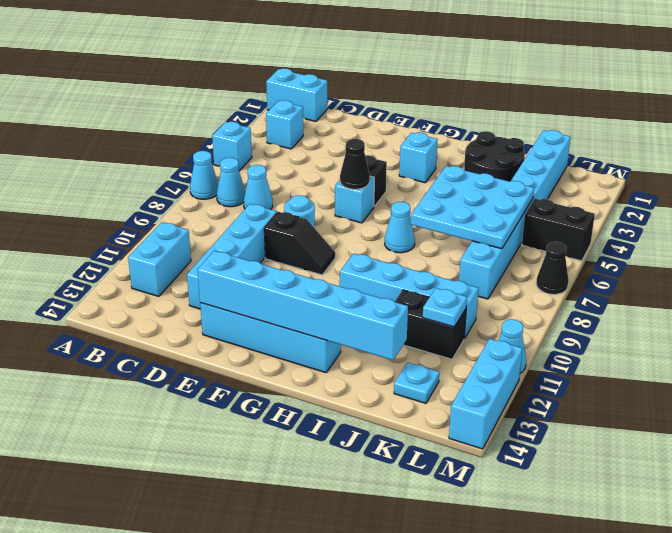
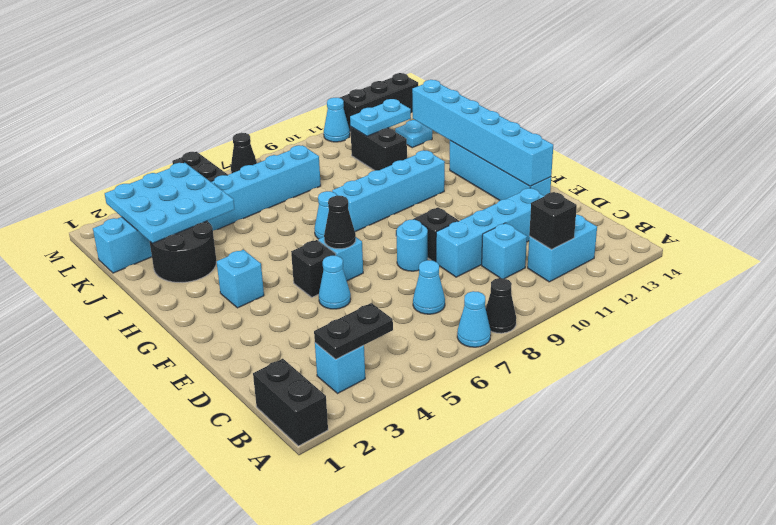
cyan brick A1:B1 level 1 -> black brick A1:B1 level 1
cyan brick A5 level 1 -> cyan brick C10 level 1
none -> black cone A8 level 1
none -> black plate B3:B4 level 2
cyan cone B7 level 1 -> cyan cone E5 level 1
none -> black brick B11 level 2
cyan brick H10:K10 level 1 -> cyan brick H8:H11 level 1
cyan plate I5:K7 level 2 -> cyan plate J2:L4 level 2
cyan plate K11 level 2 -> cyan plate K11:K12 level 2
cyan brick M12:M14 level 1 -> black brick M12:M14 level 1

